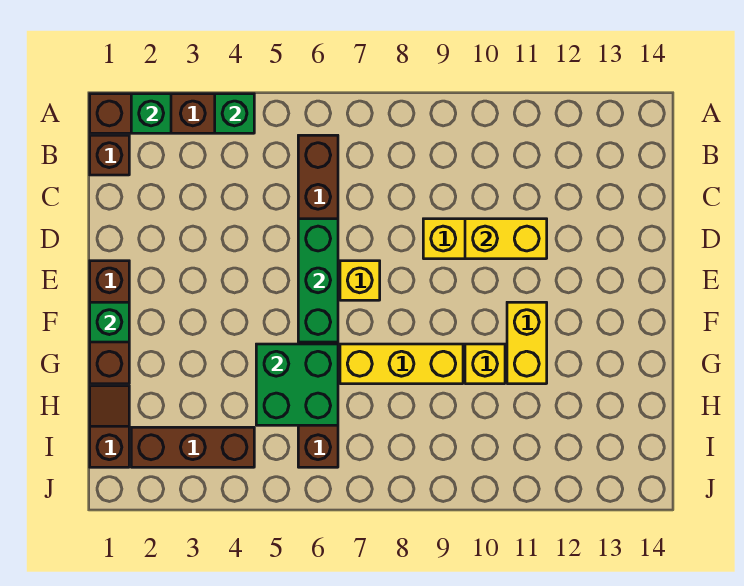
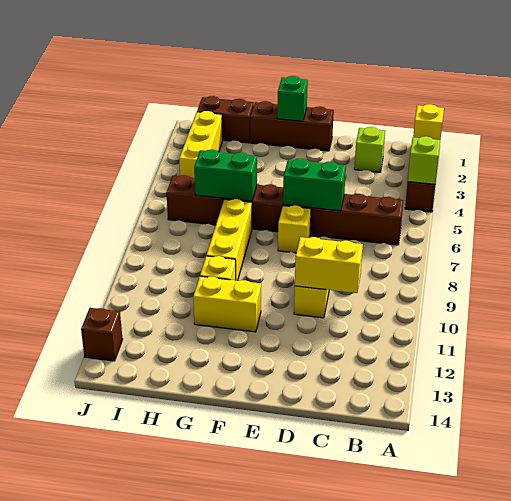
green brick A2 level 2 -> yellow brick A2 level 2
green brick A4 level 2 -> lime brick A4 level 2
brown brick B1 level 1 -> brown brick J13 level 1
none -> lime brick C2 level 1
green brick D6:F6 level 2 -> green brick D6:E6 level 2
yellow brick D10:D11 level 2 -> yellow brick C10:D10 level 2
green brick G5:H6 level 2 -> green brick G6:H6 level 2
brown slope H1:I1 level 1 top I -> brown brick H1:I1 level 1
brown brick I2:I4 level 1 -> yellow brick I2:I4 level 1

